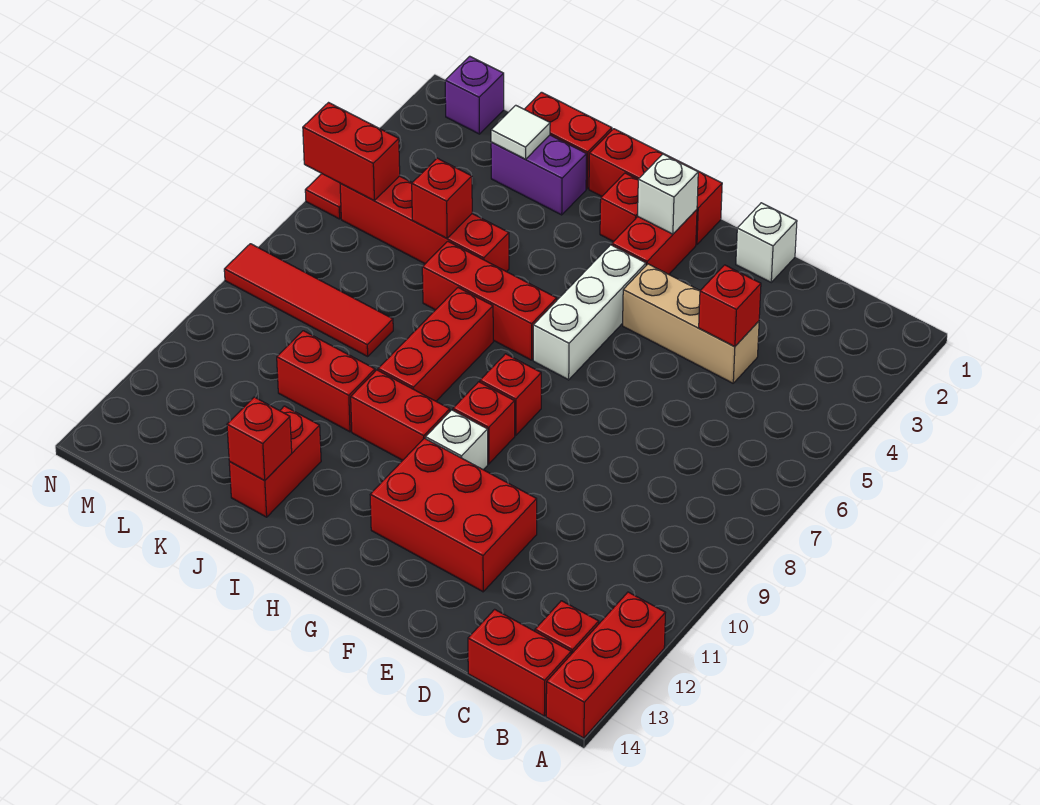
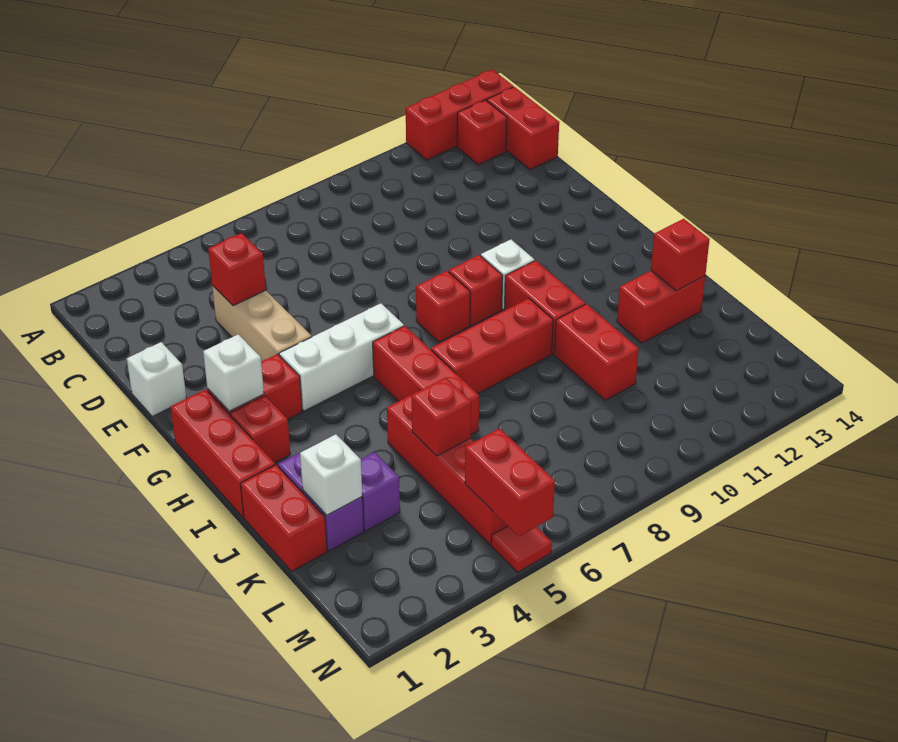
red brick E11:G12 level 1 -> none
white tile K2 level 2 -> white brick K2 level 2
red tile K8:N8 level 1 -> none
purple brick M1 level 1 -> purple brick K3 level 1

